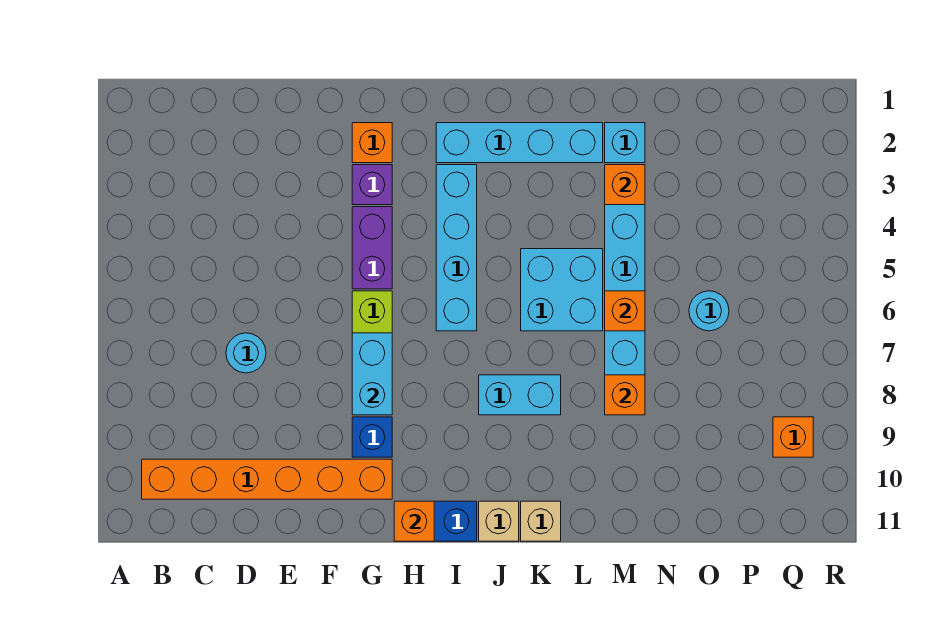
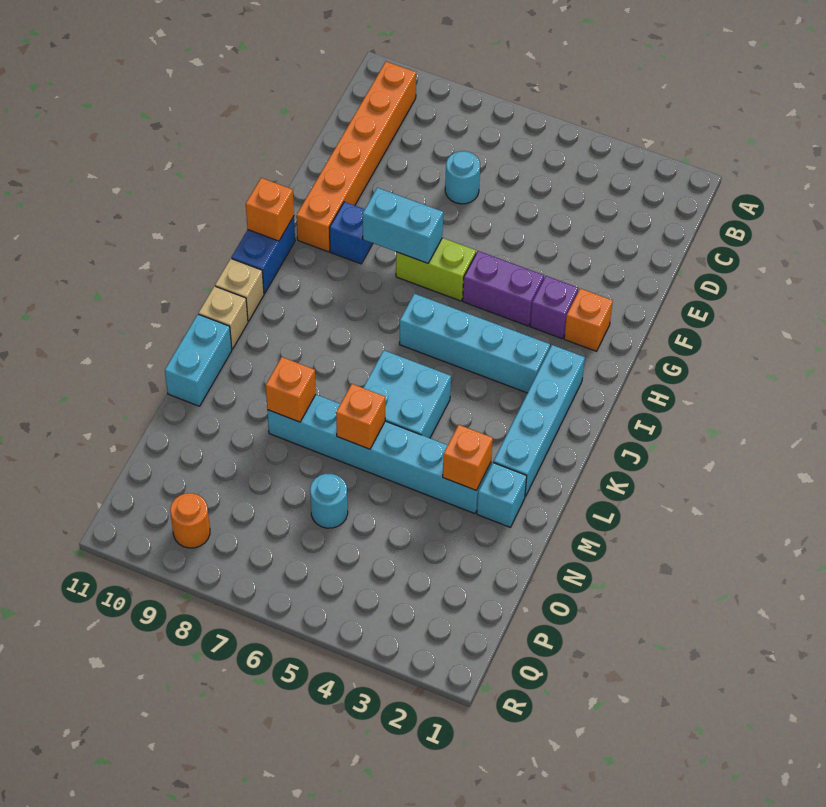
cyan brick J8:K8 level 1 -> cyan brick L11:M11 level 1
orange brick Q9 level 1 -> orange round brick Q9 level 1

